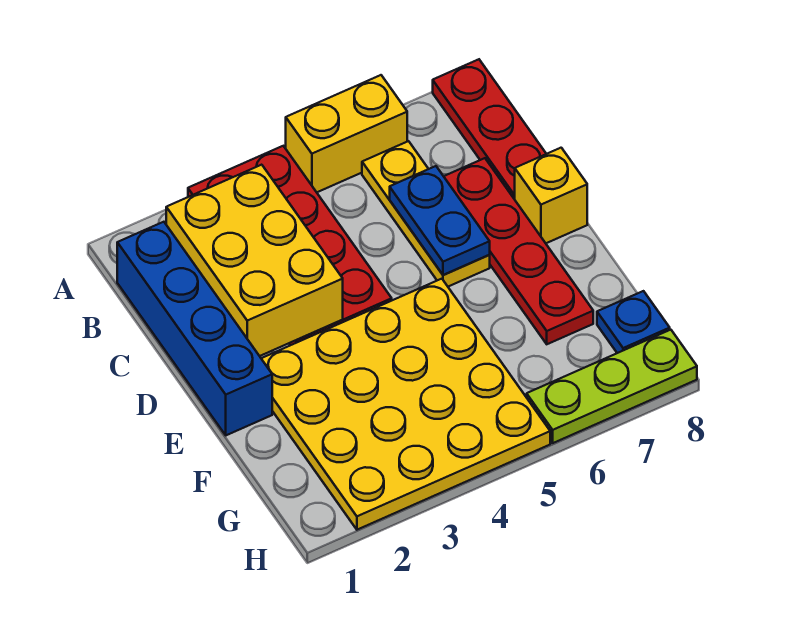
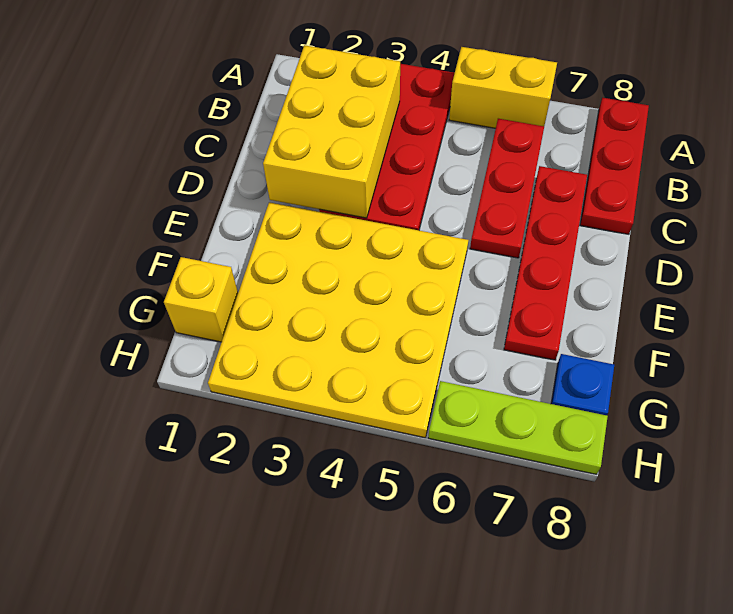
blue brick B1:E1 level 1 -> none
yellow plate B6:D6 level 1 -> red plate B6:D6 level 1
blue plate C6:D6 level 2 -> none
yellow brick D8 level 1 -> yellow brick G1 level 1

